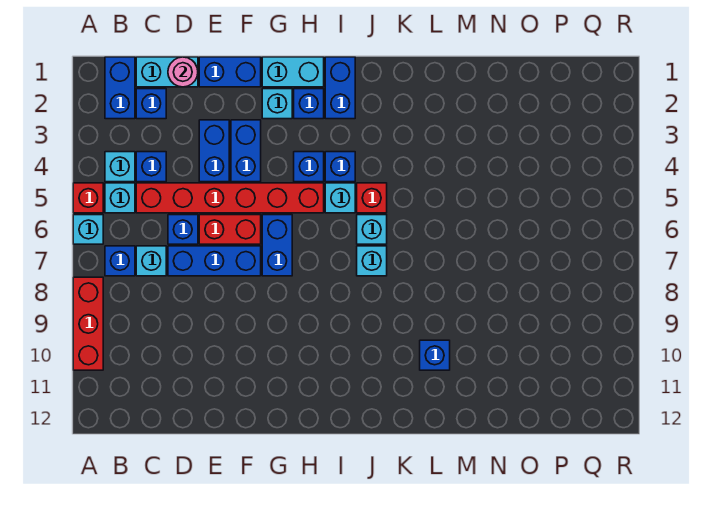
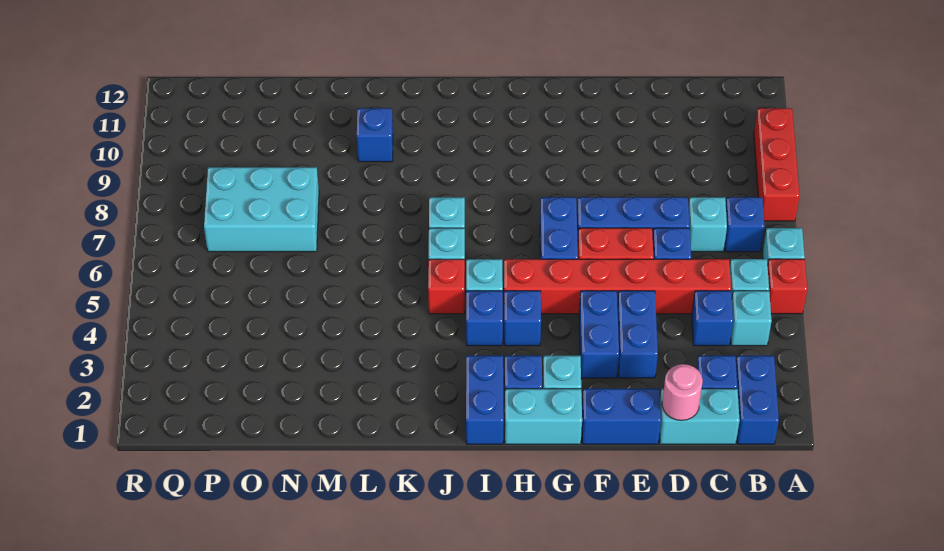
none -> cyan brick N7:P8 level 1

